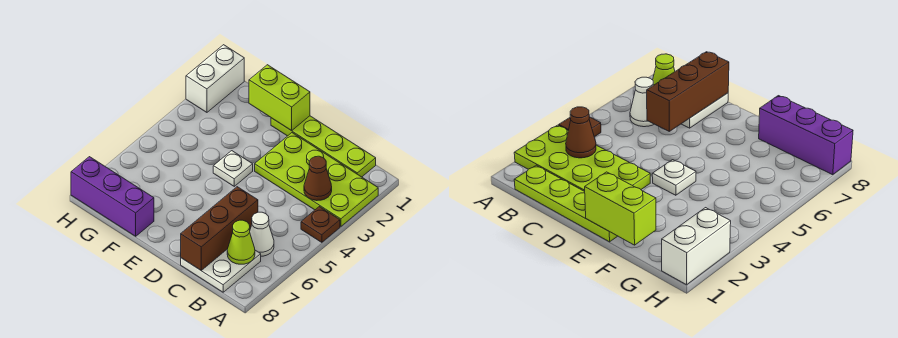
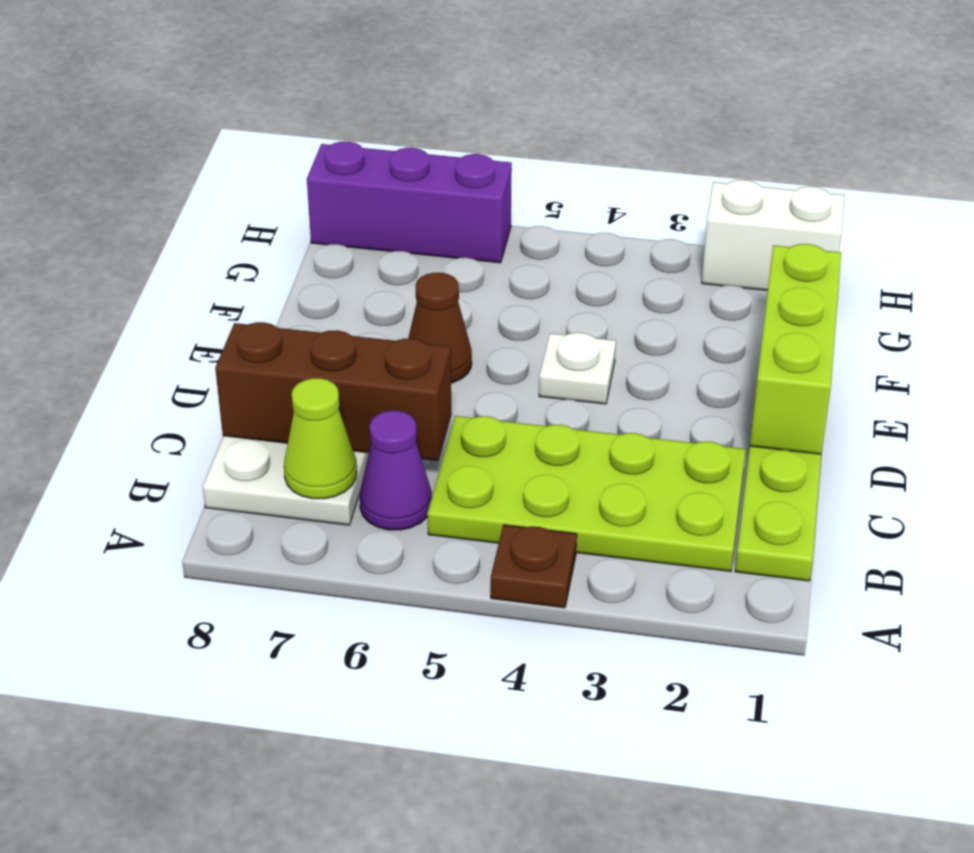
lime plate A2:D3 level 1 -> lime plate B2:C5 level 1
brown cone B3 level 2 -> brown cone E6 level 1
white cone B6 level 1 -> purple cone B6 level 1
lime brick E1:F1 level 2 -> lime brick D1:F1 level 2
purple brick F8:H8 level 1 -> purple brick H6:H8 level 1

